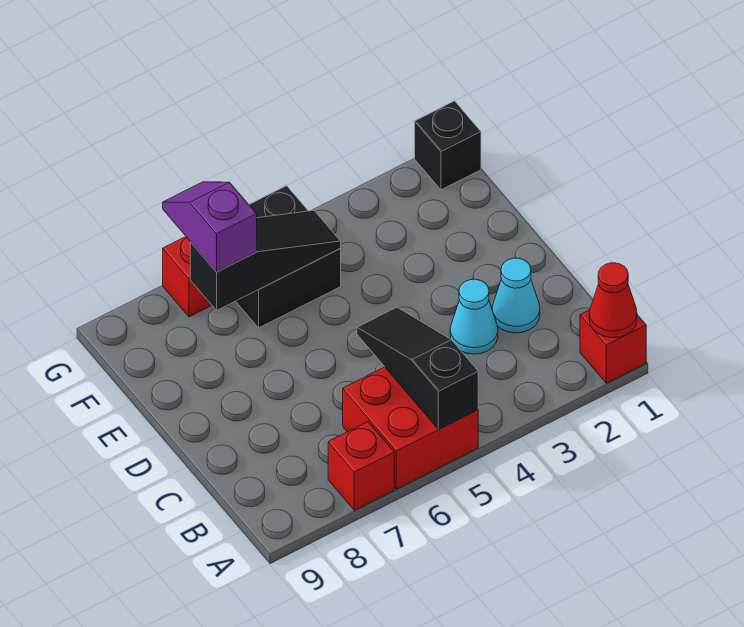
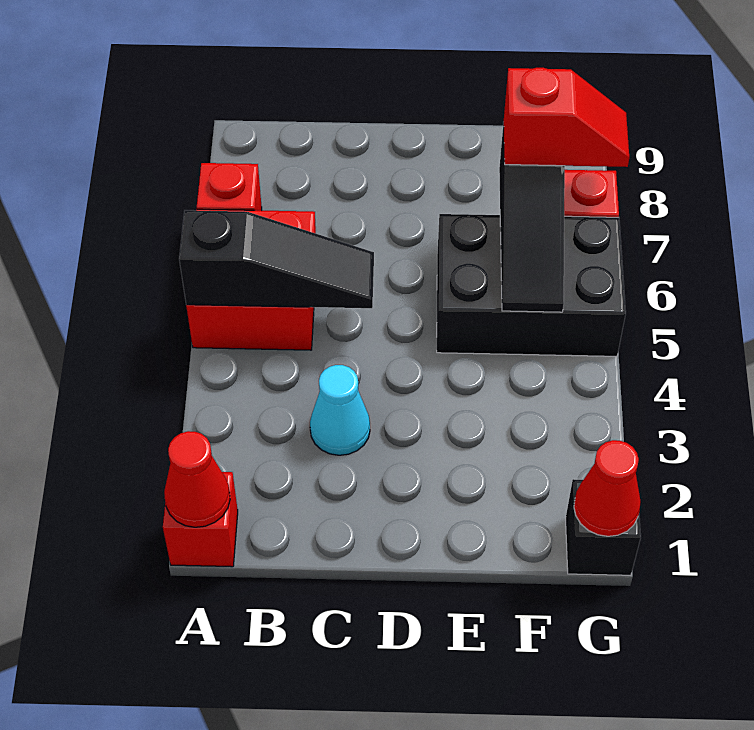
cyan cone C2 level 1 -> none
black brick F5:G6 level 1 -> black brick E5:G6 level 1
purple slope F7:G7 level 3 top F -> red slope F7:G7 level 3 top F
none -> red cone G1 level 2

